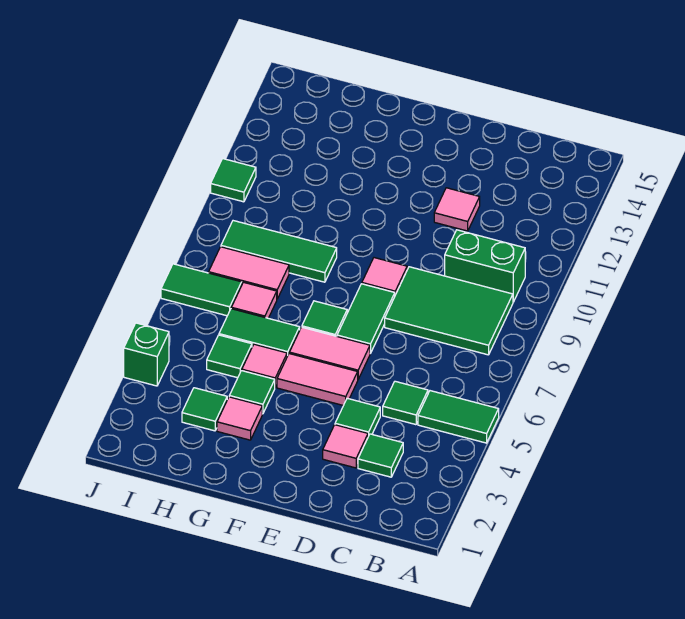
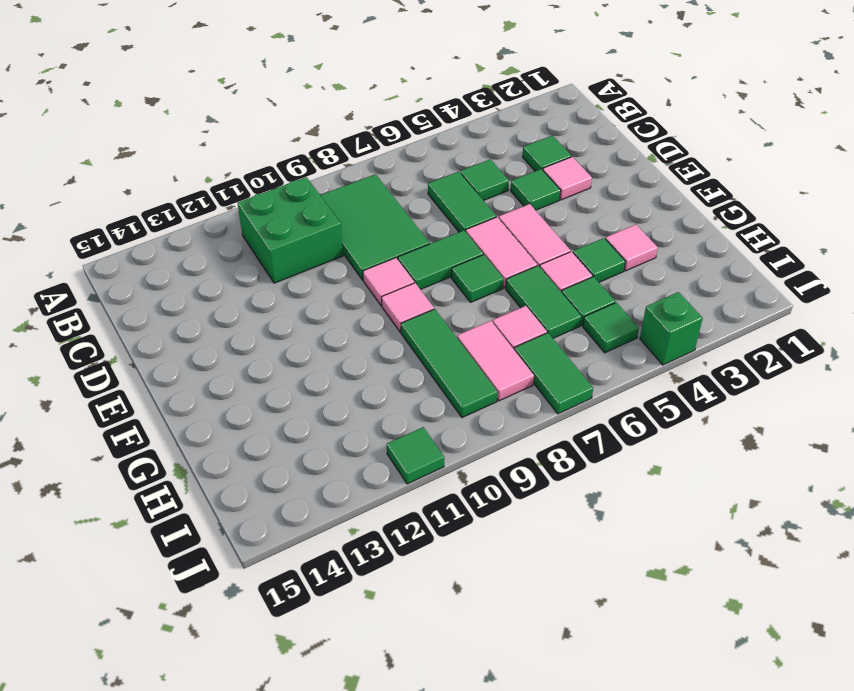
green tile A5:B5 level 1 -> green tile C6:D6 level 1
green brick B10:C10 level 1 -> green brick B10:C11 level 1
pink tile D12 level 1 -> pink tile F9 level 1
green tile H3 level 1 -> green tile I5 level 1

